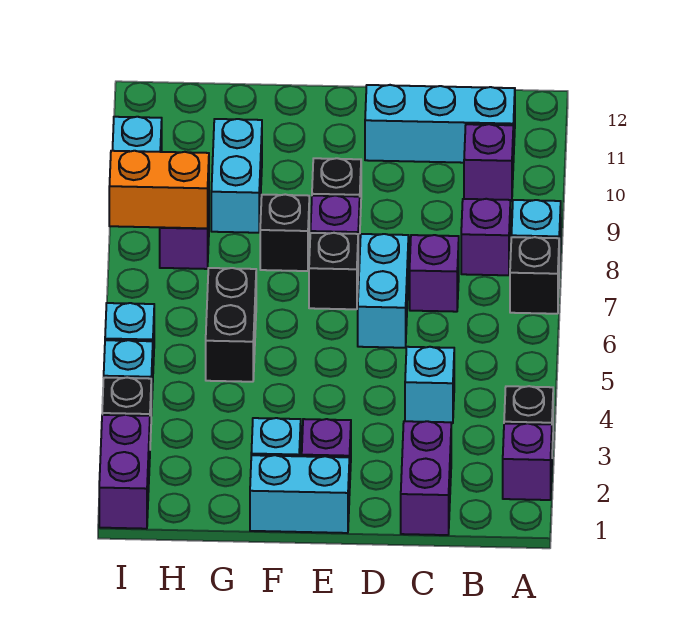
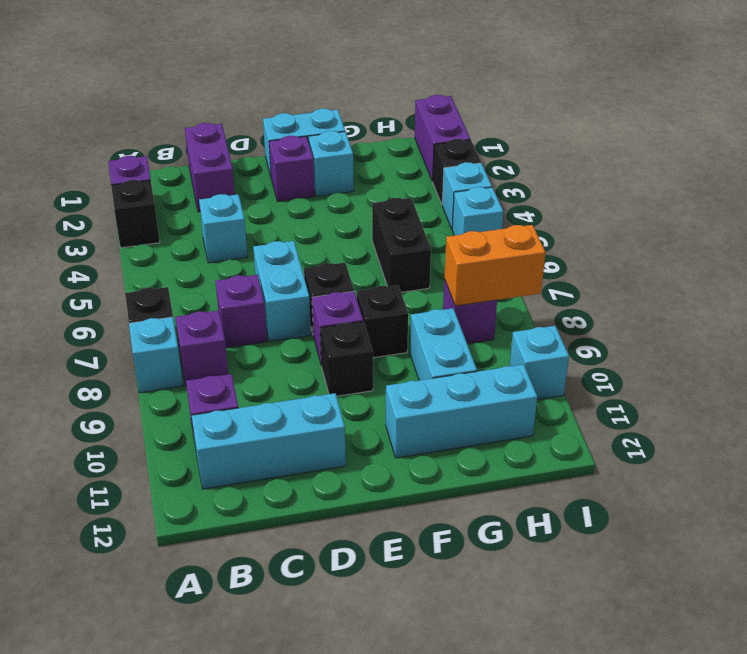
none -> cyan brick F11:H11 level 1

